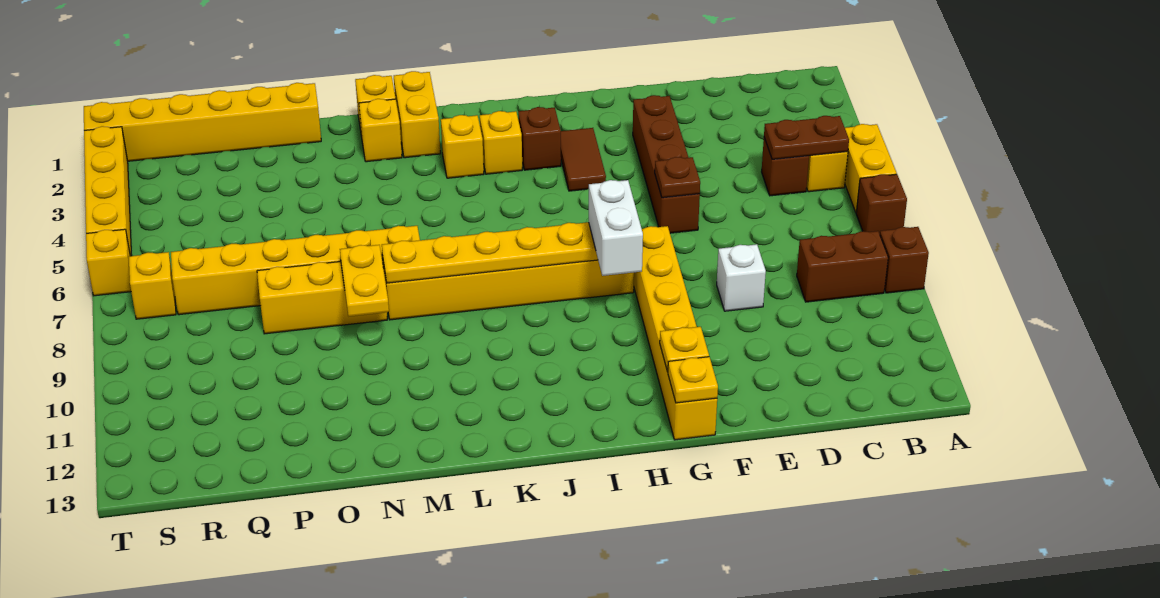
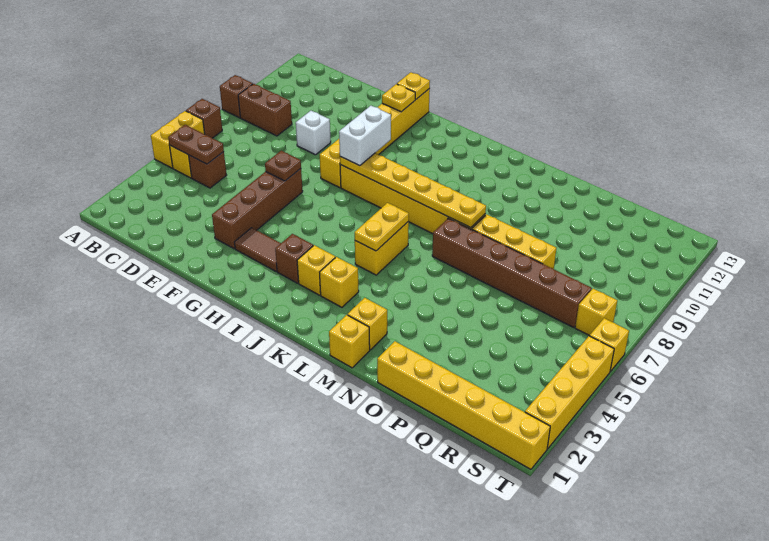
brown tile H3:H4 level 1 -> brown tile G3:H3 level 1
yellow brick L1:L2 level 1 -> yellow brick K5:K6 level 1
yellow brick M7:R7 level 1 -> brown brick M7:R7 level 1
yellow plate N8:N9 level 2 -> yellow plate K5:K6 level 2

